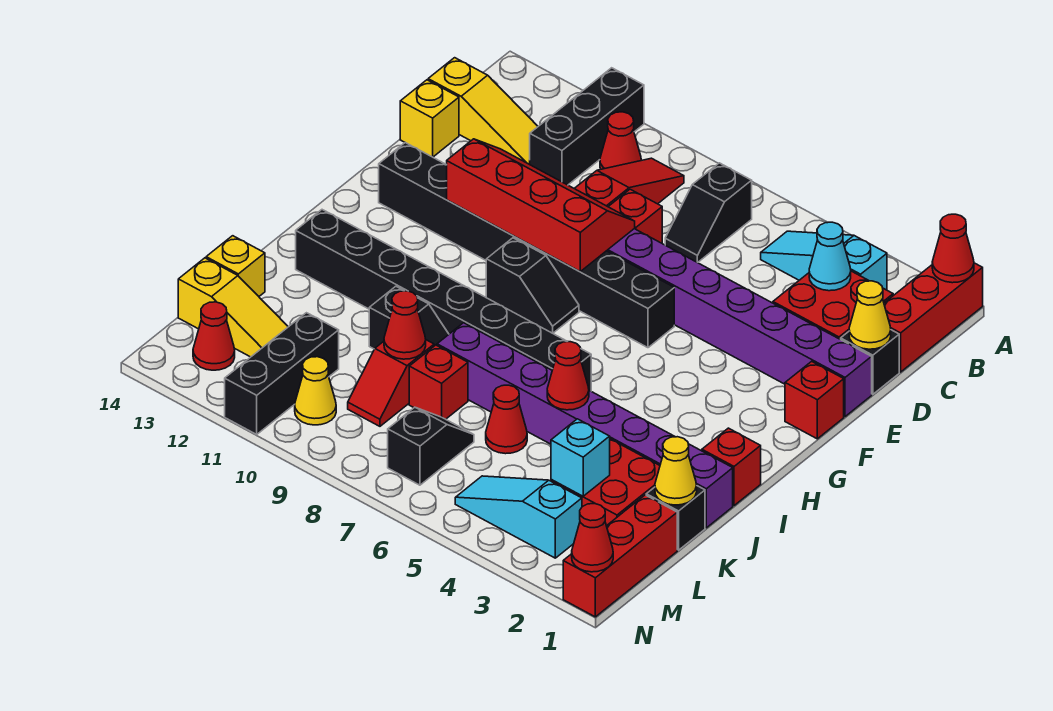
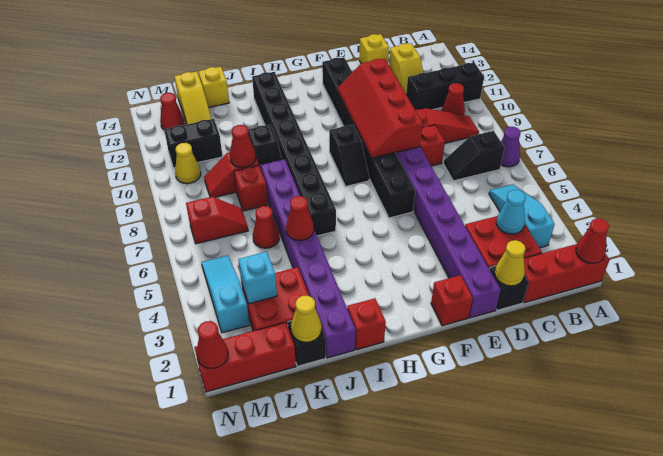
none -> purple cone A7 level 1
yellow slope C12:C14 level 1 top 14 -> yellow slope C12:C13 level 1 top 13
red slope E8:F11 level 2 top F -> red slope E8:F11 level 2 top E
black slope L7:M7 level 1 top M -> red slope L7:M7 level 1 top M
black brick L11:N11 level 1 -> black brick L11:M11 level 1

